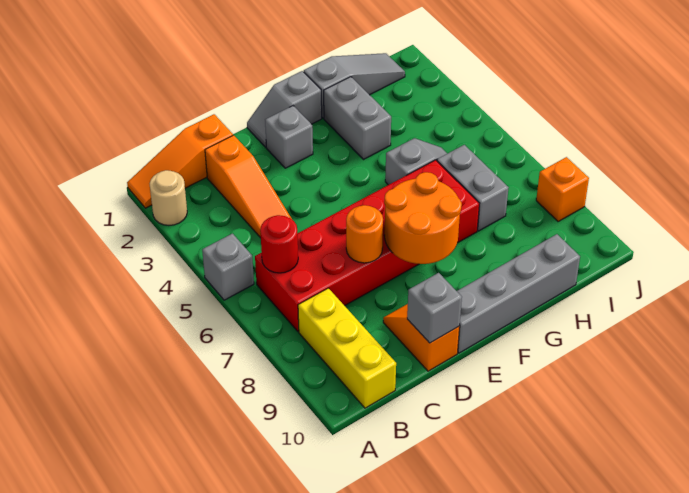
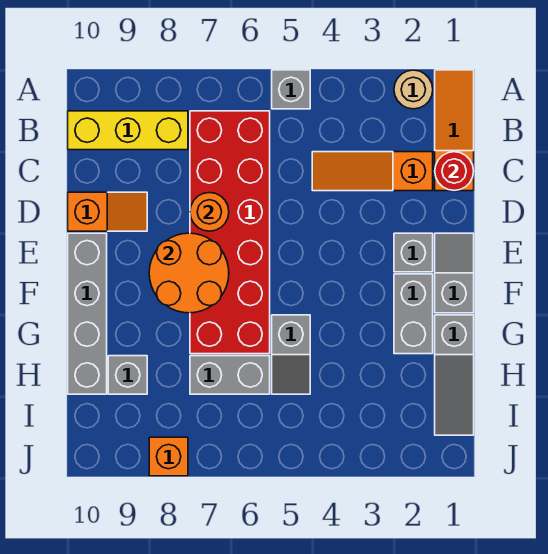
red round brick B6 level 2 -> red round brick C1 level 2
grey brick D10 level 2 -> grey brick H9 level 1
grey brick G2:G3 level 1 -> grey brick F2:G2 level 1

